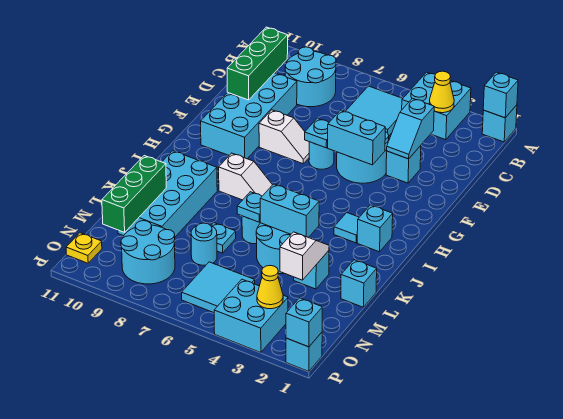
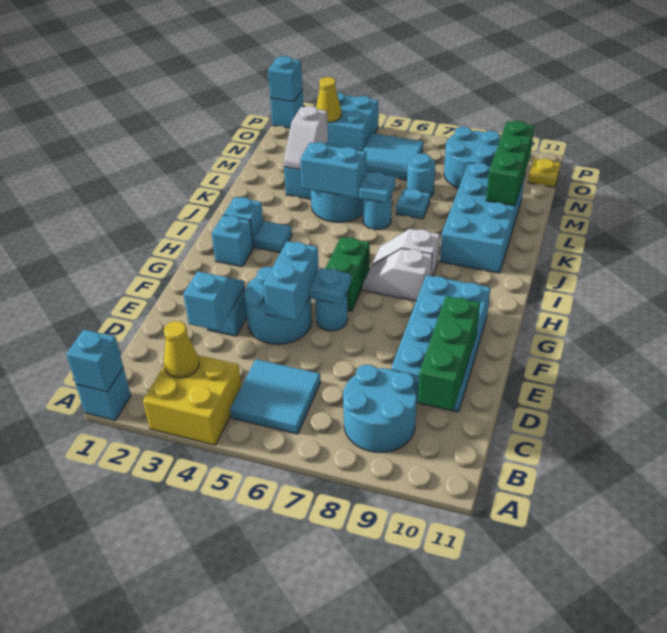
cyan brick A3:B4 level 1 -> yellow brick A3:B4 level 1
cyan brick F4:F5 level 2 -> cyan brick E5:F5 level 2
white slope F7:F8 level 1 top 8 -> white slope H7:H8 level 1 top 8
none -> green brick G6:H6 level 1
cyan brick L1 level 1 -> cyan brick H2 level 1

